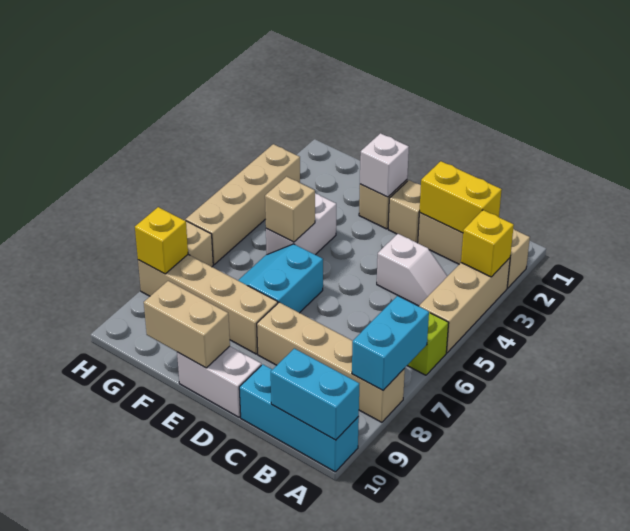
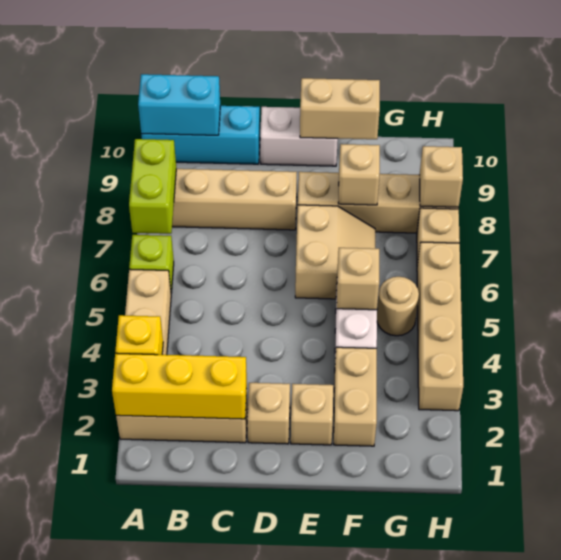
cyan brick A7:A8 level 2 -> lime brick A7:A8 level 2
yellow brick B2:C2 level 2 -> yellow brick A2:C2 level 2
white slope B4:C4 level 1 top C -> none
white brick E2 level 2 -> none
cyan slope E6:F7 level 1 top E -> tan slope E6:F7 level 1 top E
none -> tan brick F2:F3 level 1
none -> tan brick F8 level 2
none -> tan round brick G5 level 1
yellow brick H8 level 2 -> tan brick H8 level 2

